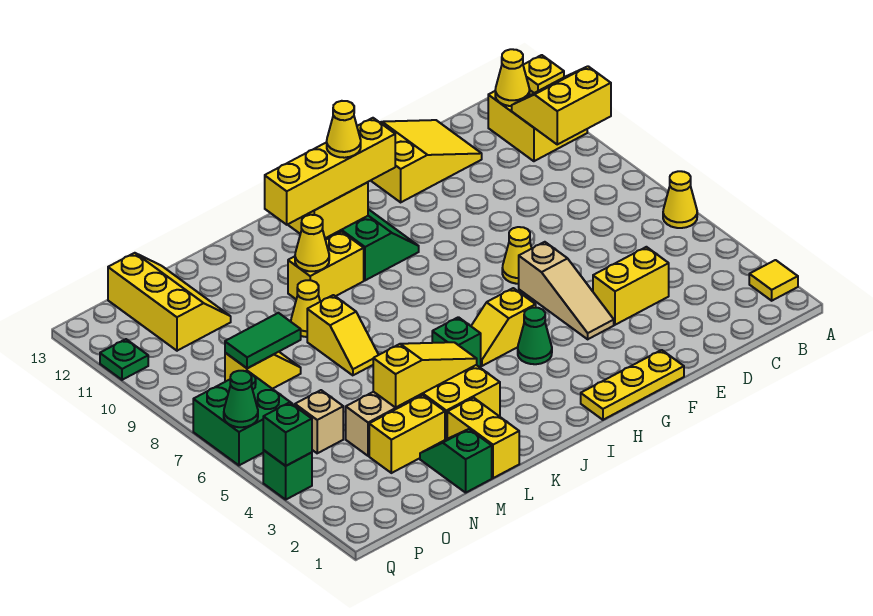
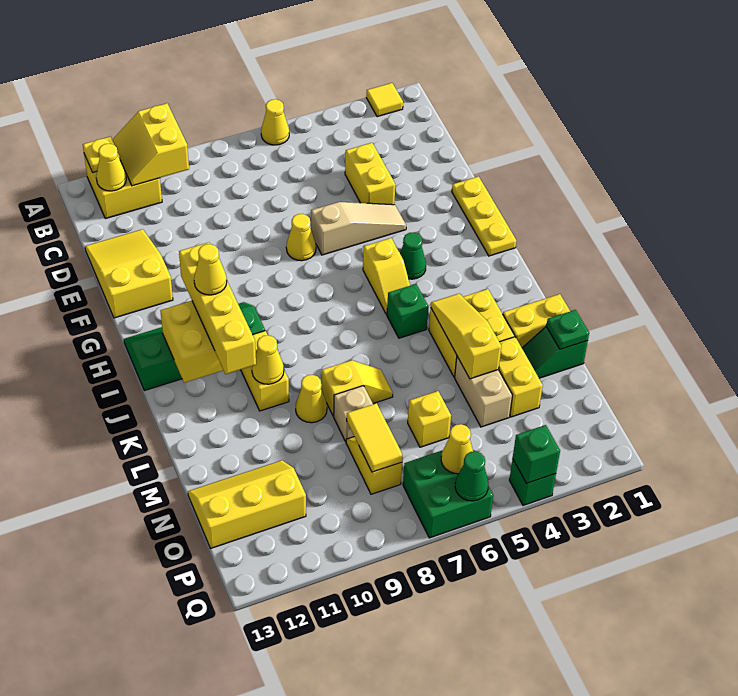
none -> yellow brick N6 level 1
green tile N8:O8 level 2 -> yellow tile N8:O8 level 2
tan brick O5 level 1 -> tan brick M8 level 1
none -> yellow cone P6 level 2
green plate Q11 level 1 -> green plate M1 level 2

